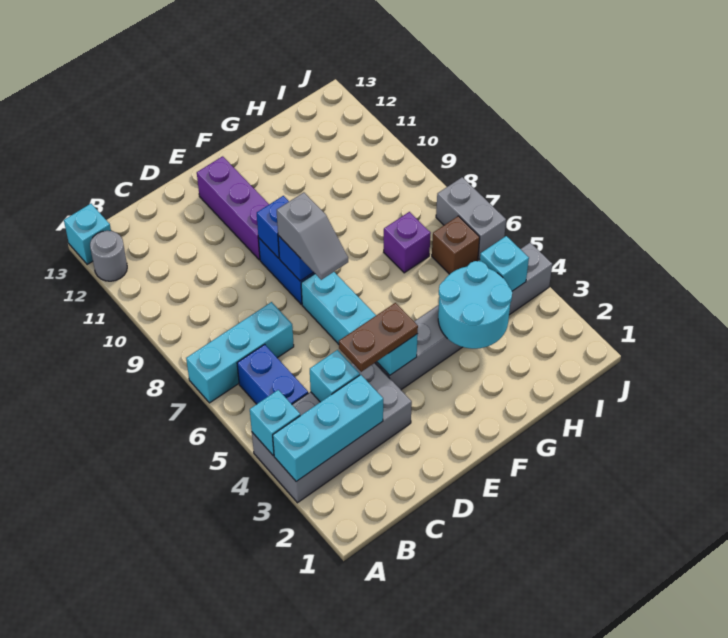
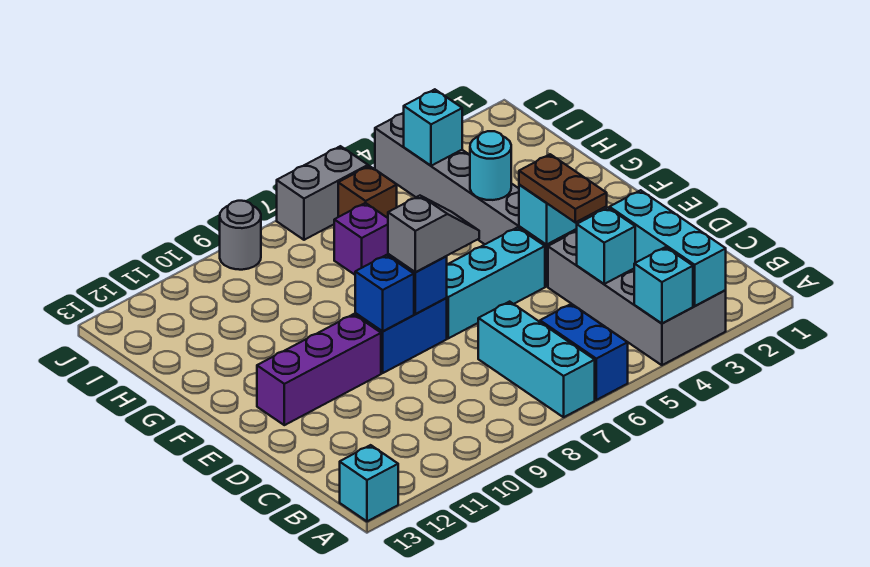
grey round brick A12 level 1 -> grey round brick J9 level 1
blue brick B5:B6 level 1 -> blue brick A6:B6 level 1
cyan round brick G3:H4 level 2 -> cyan round brick G4 level 2

